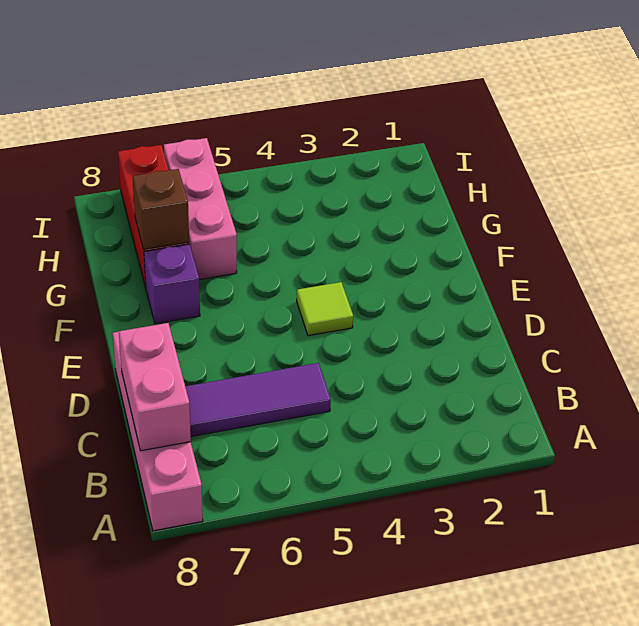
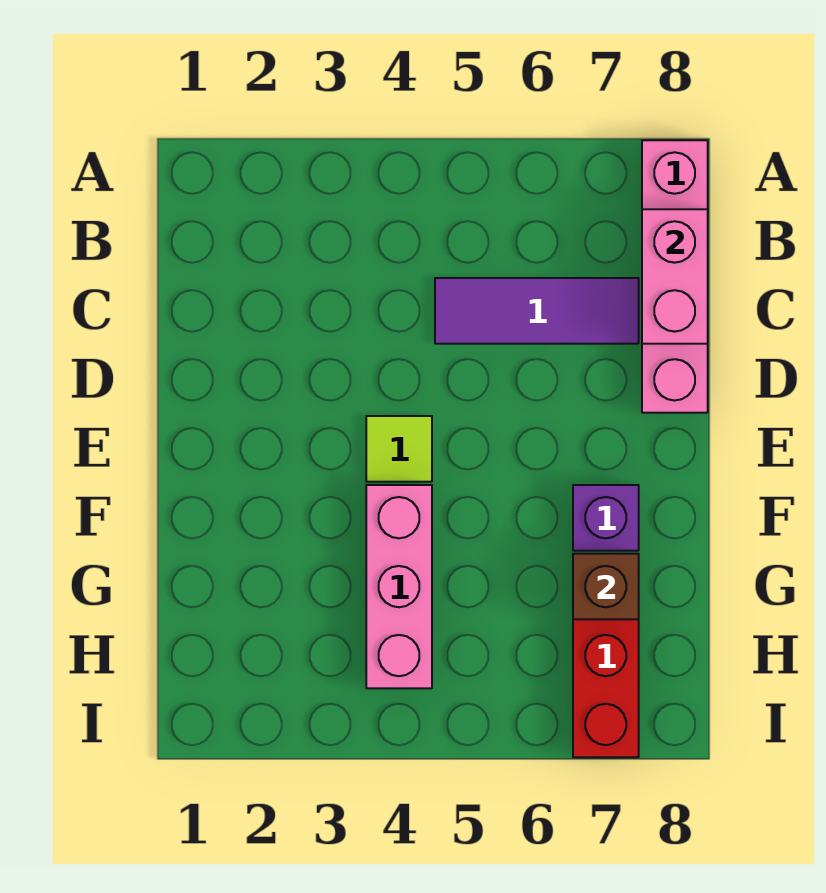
pink brick G6:I6 level 1 -> pink brick F4:H4 level 1

